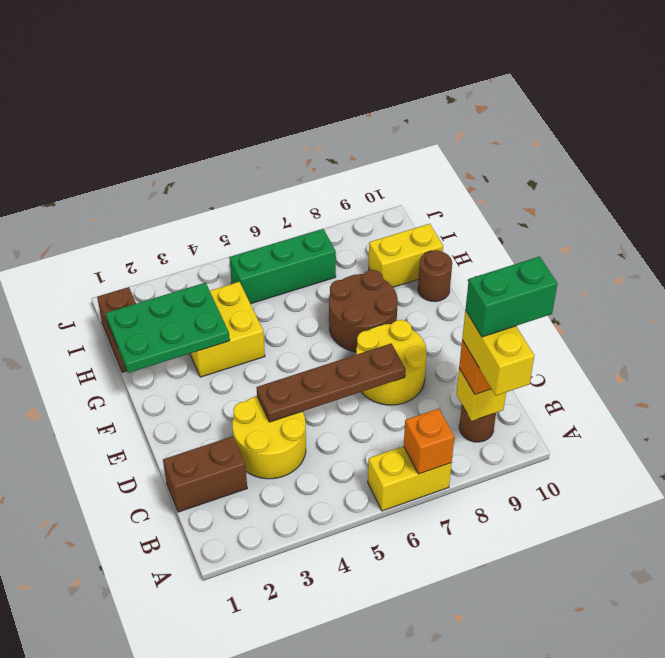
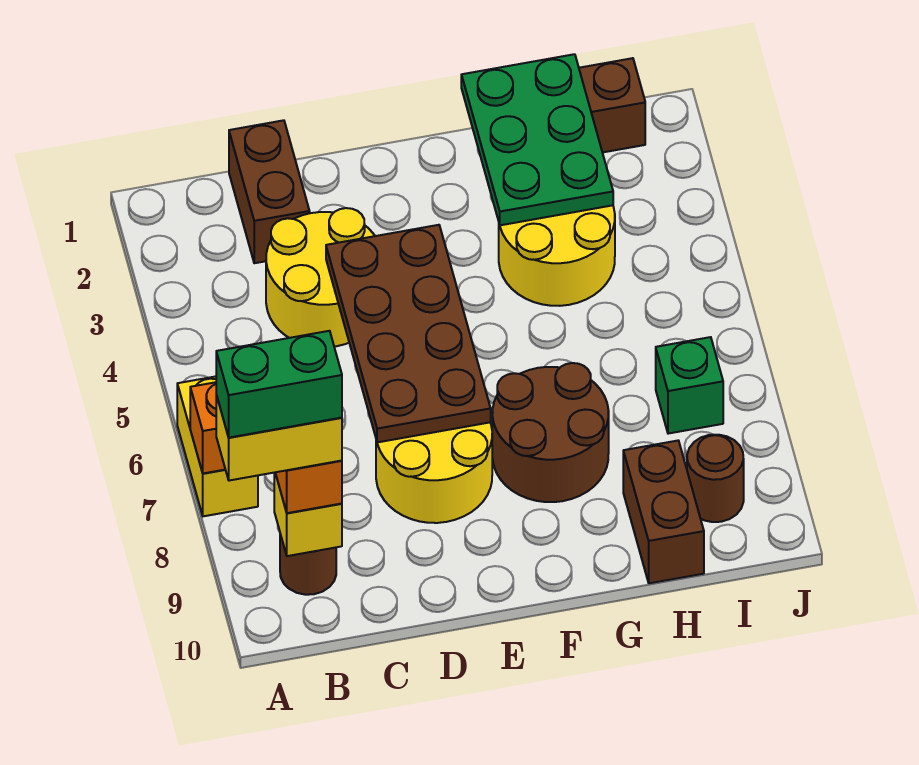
green brick B9:B10 level 5 -> green brick A9:B9 level 5
brown plate D4:D7 level 2 -> brown plate D4:E7 level 2
yellow brick G3:H4 level 1 -> yellow round brick G3:H4 level 1
brown round brick G10 level 1 -> brown round brick I9 level 1
yellow brick H9:H10 level 1 -> brown brick H9:H10 level 1
green brick I5:I7 level 1 -> green brick I7 level 1

